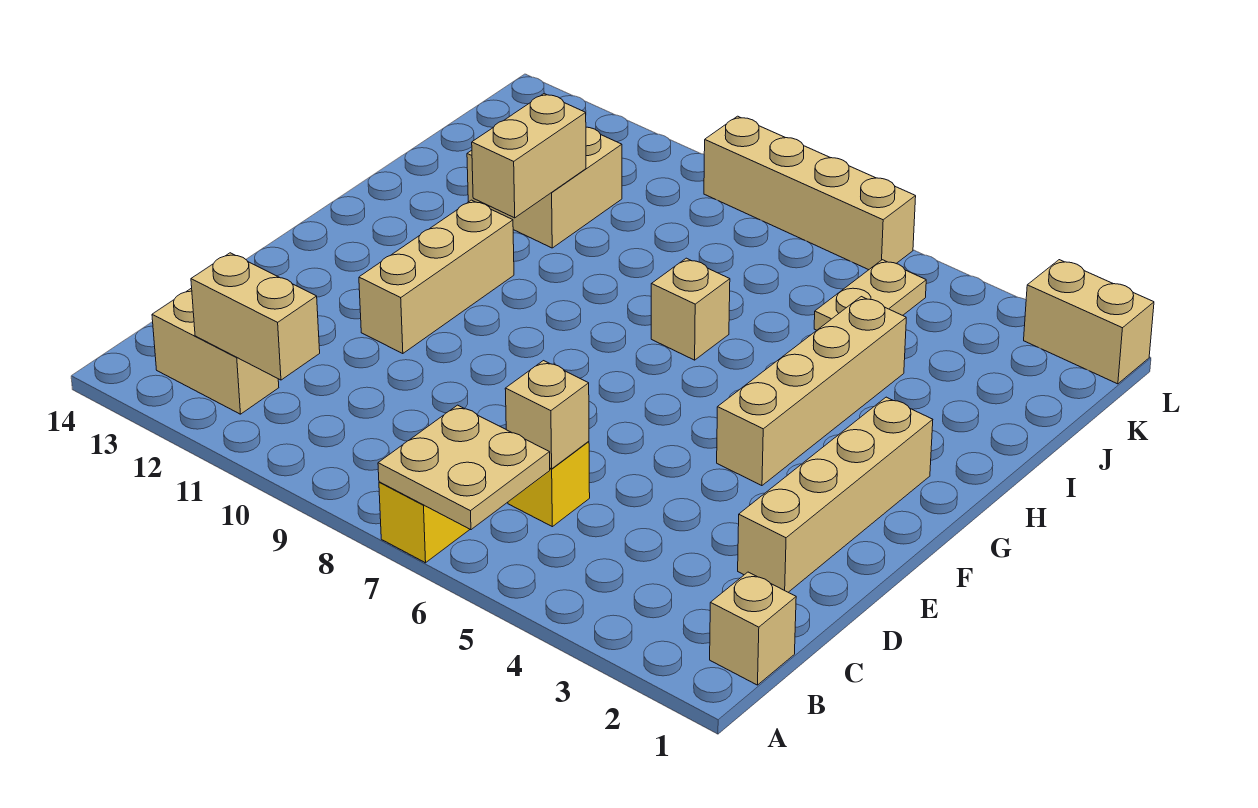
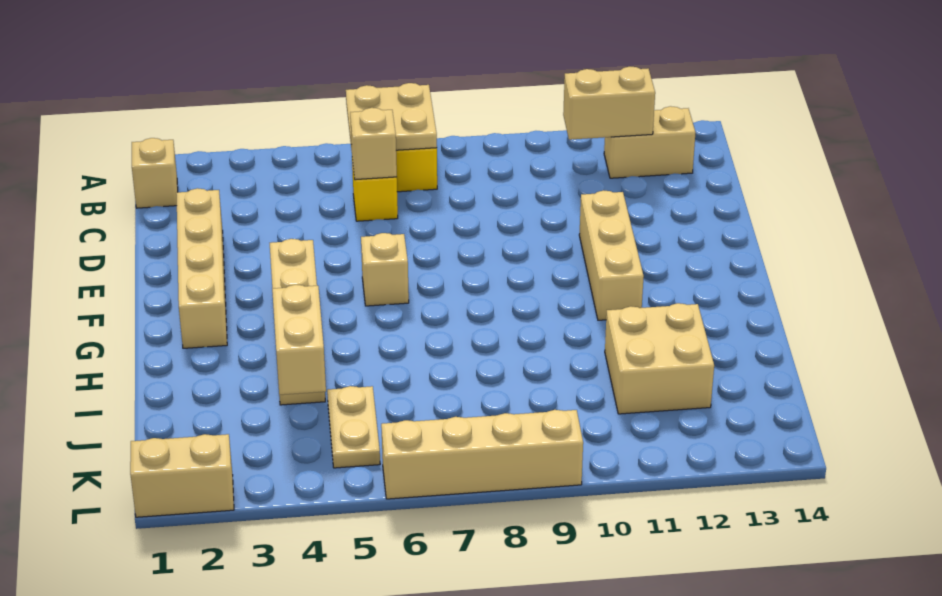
tan brick H7 level 1 -> tan brick F6 level 1
tan brick H11:I11 level 2 -> tan brick I4:J4 level 2

